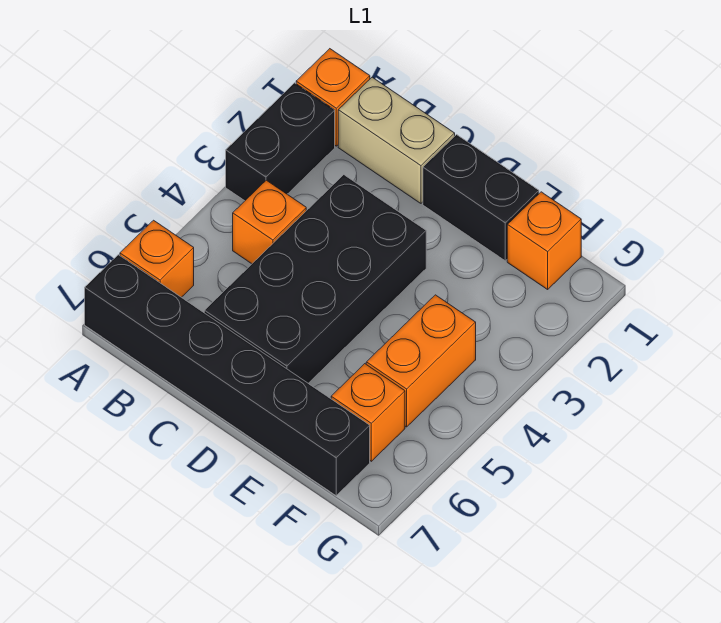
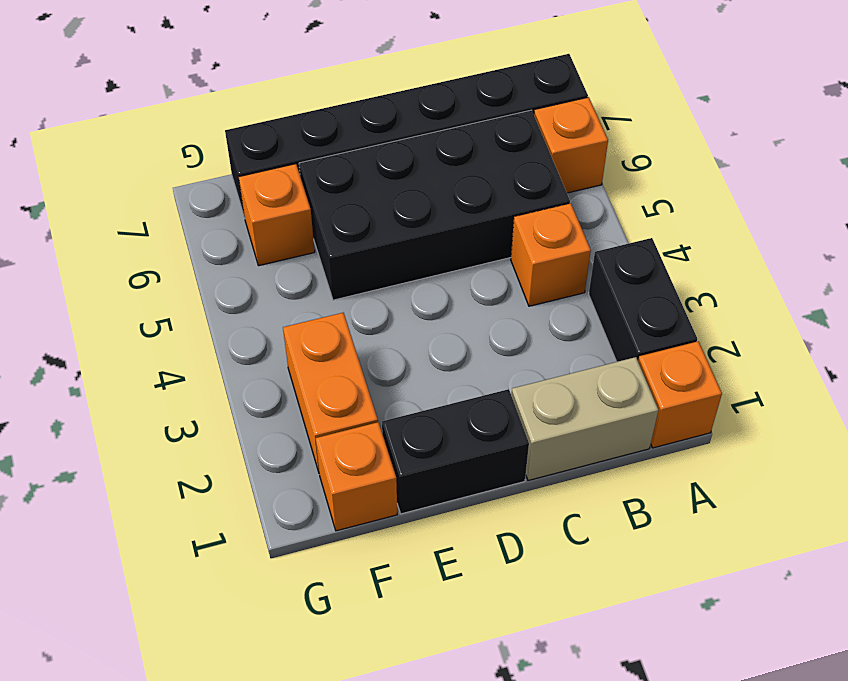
black brick C3:D6 level 1 -> black brick B5:E6 level 1
orange brick F4:F5 level 1 -> orange brick F2:F3 level 1

